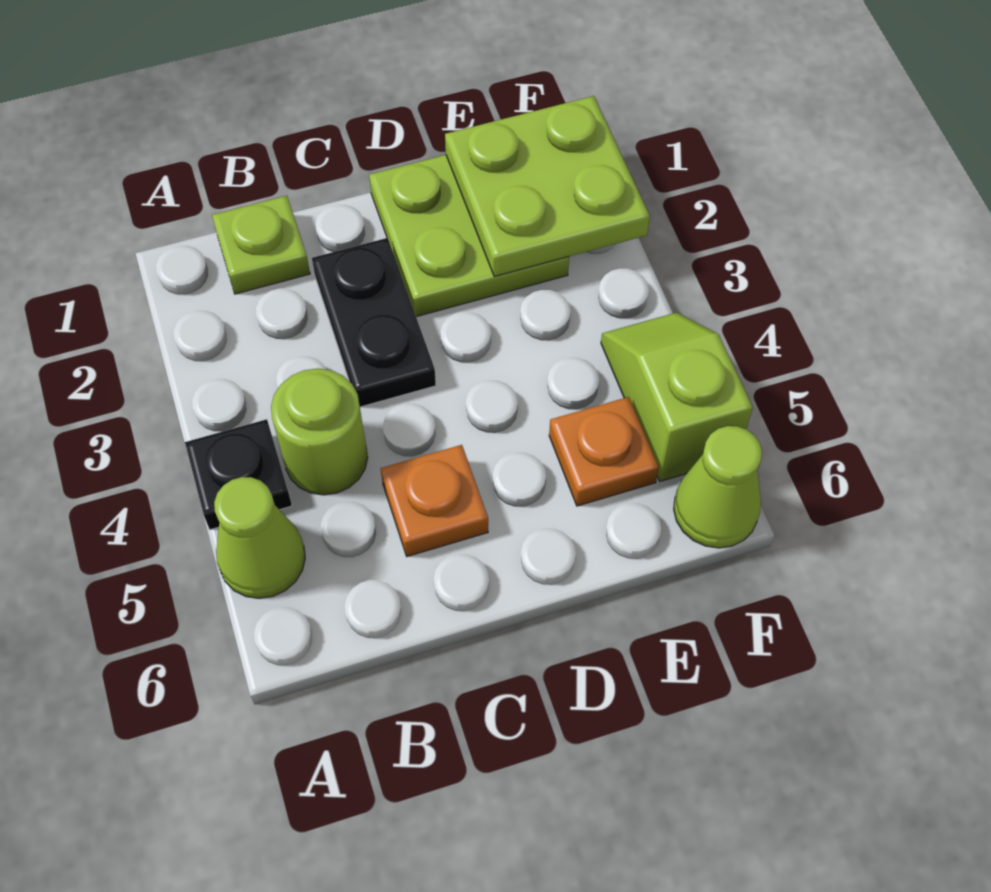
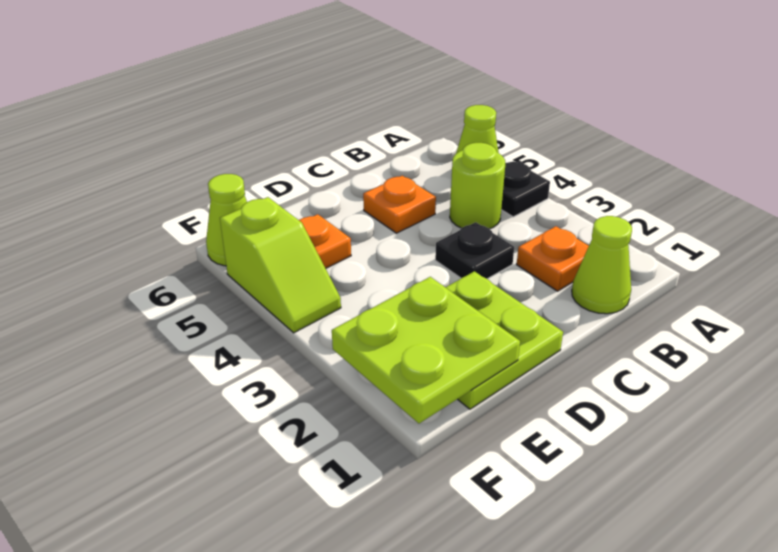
lime plate B1 level 1 -> lime cone B1 level 1
none -> orange plate B2 level 1
black plate C2:C3 level 1 -> black plate C3 level 1

